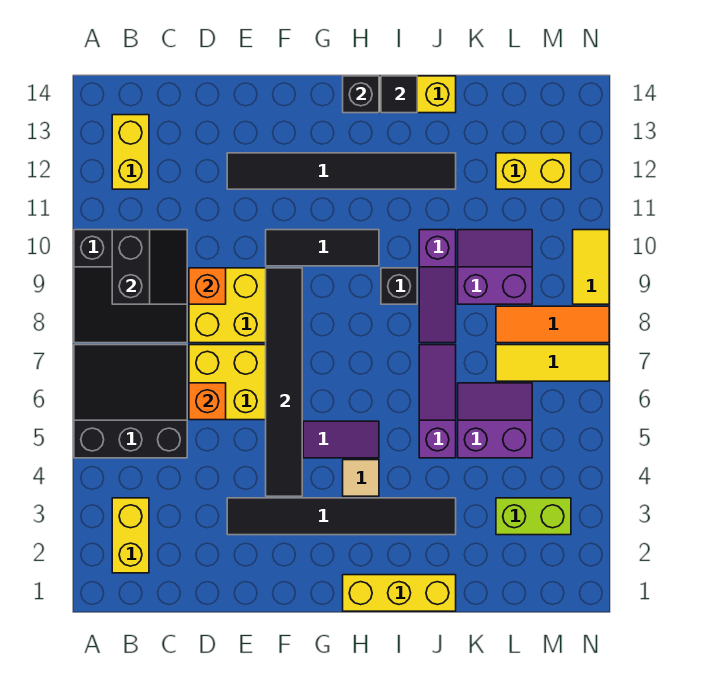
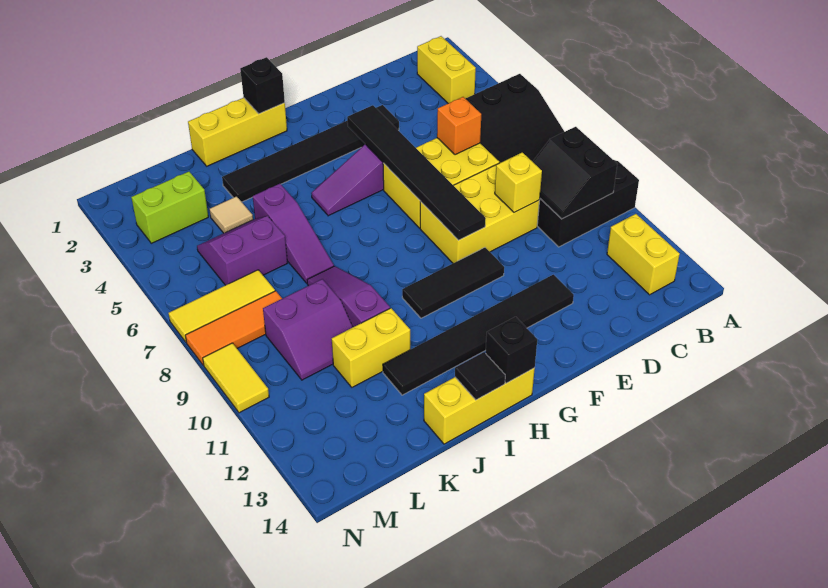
orange brick D9 level 2 -> yellow brick D9 level 2
tan tile H4 level 1 -> tan tile K4 level 1
black brick I9 level 1 -> black brick H1 level 2
purple slope K5:L6 level 1 top 5 -> purple slope K5:L6 level 1 top 6
yellow brick L12:M12 level 1 -> yellow brick J11:K11 level 1

